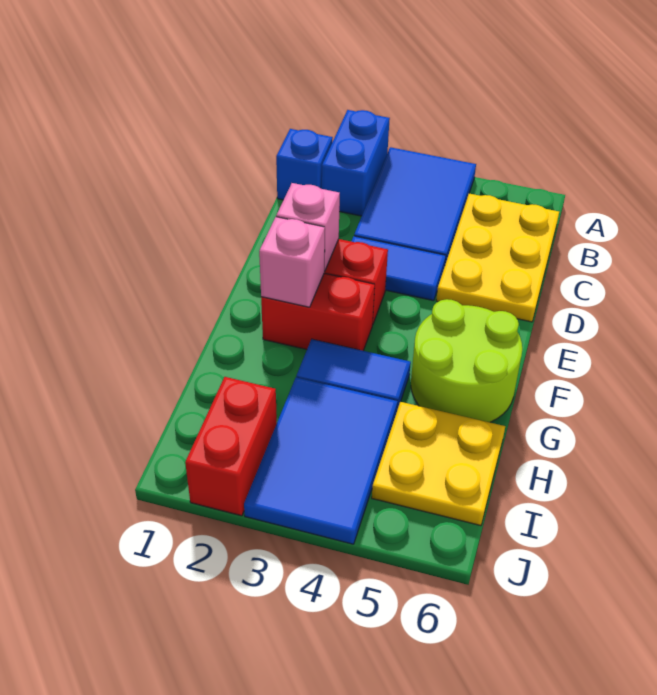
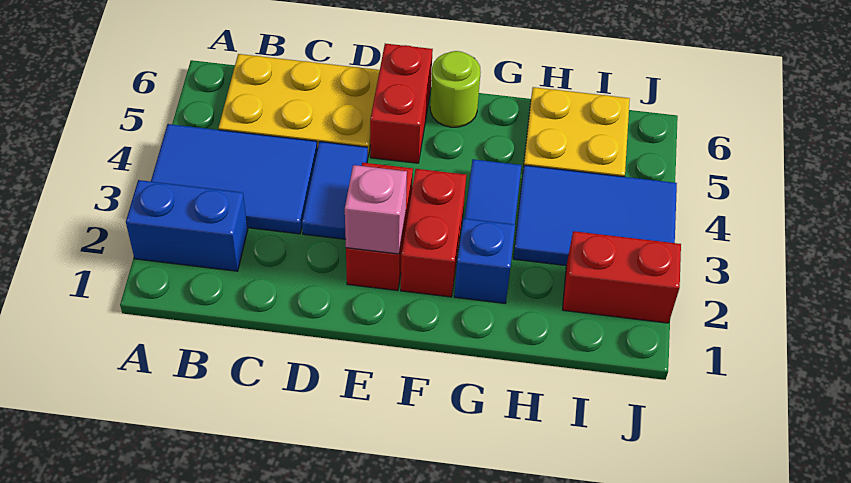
blue brick B1 level 1 -> blue brick G2 level 1
none -> red brick E5:E6 level 1
pink brick F2 level 2 -> none
lime round brick F5:G6 level 1 -> lime round brick F6 level 1

